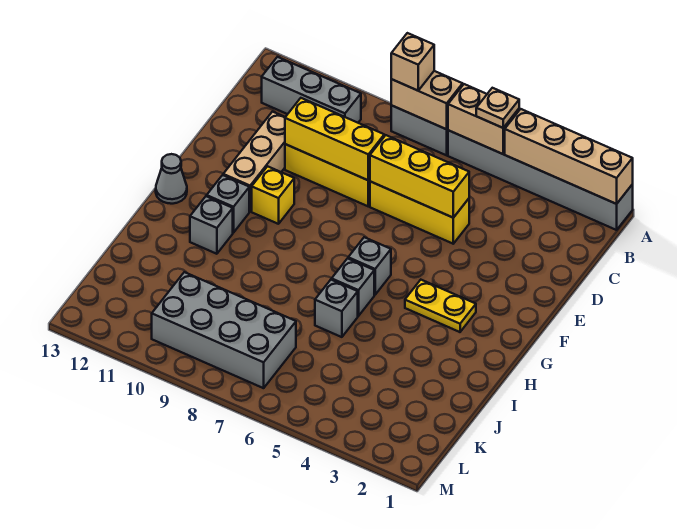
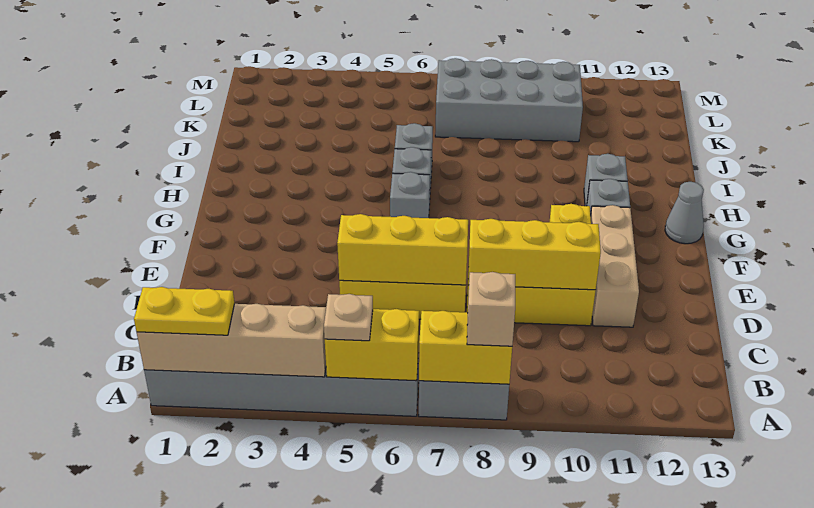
tan brick A5:A6 level 2 -> yellow brick A5:A6 level 2
tan brick A7:A8 level 2 -> yellow brick A7:A8 level 2
grey brick B10:B12 level 1 -> none
yellow plate G3:G4 level 1 -> yellow plate A1:A2 level 3

